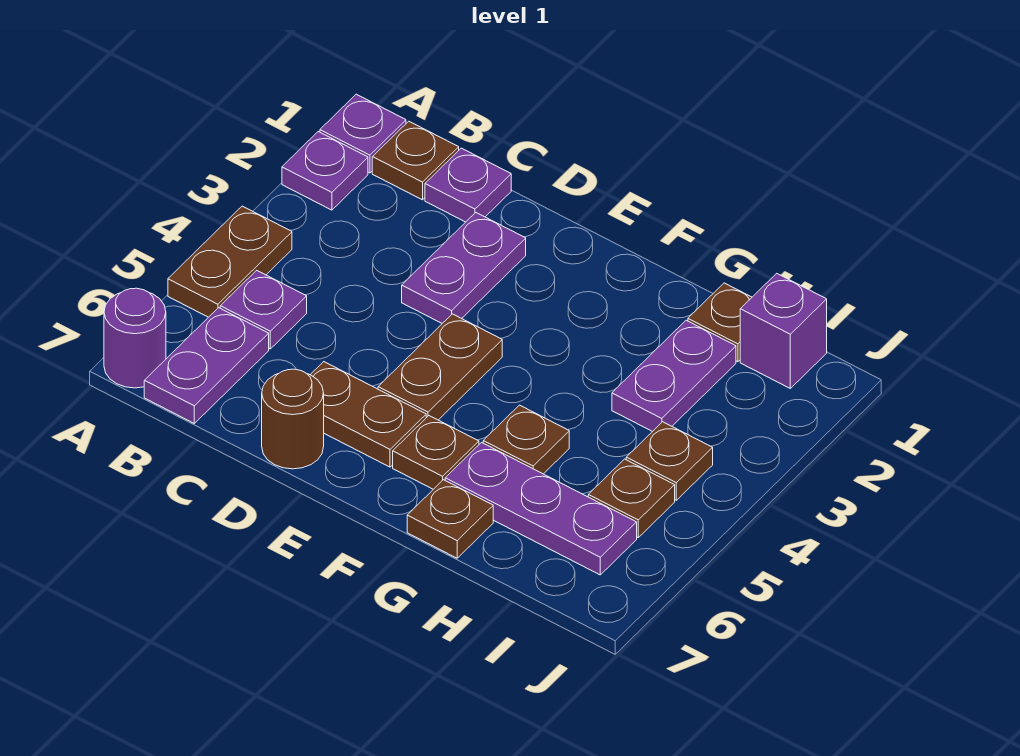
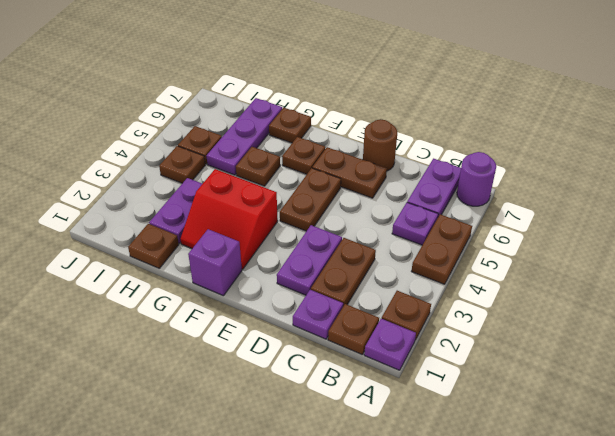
purple plate A2 level 1 -> brown plate A2 level 1
none -> brown plate C2:C3 level 1
none -> red slope F2:G3 level 1 top 3
purple plate G6:I6 level 1 -> purple plate H5:H7 level 1
purple brick I1 level 1 -> purple brick F1 level 1

